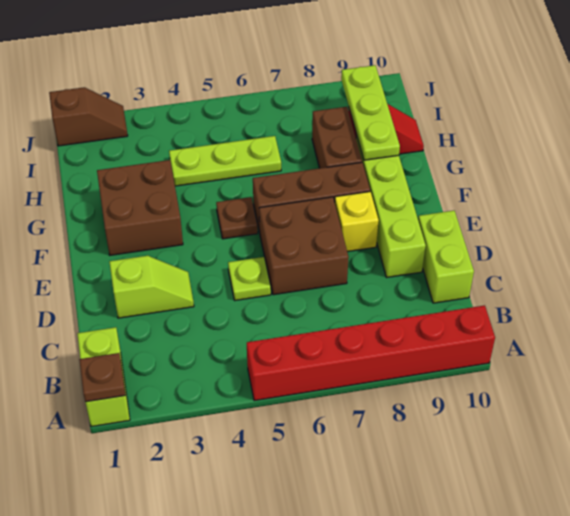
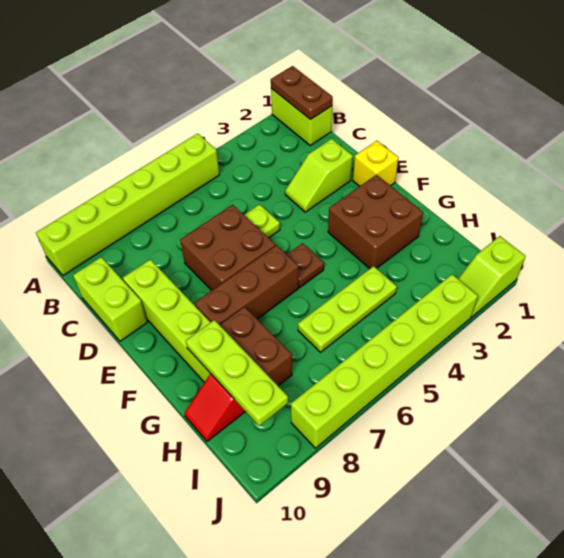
brown plate A1 level 2 -> brown plate A1:B1 level 2
red brick A5:A10 level 1 -> lime brick A5:A10 level 1
yellow brick E8 level 1 -> yellow brick E1 level 1
brown slope J1:J2 level 1 top 1 -> lime slope J1:J2 level 1 top 1
none -> lime brick J3:J8 level 1

